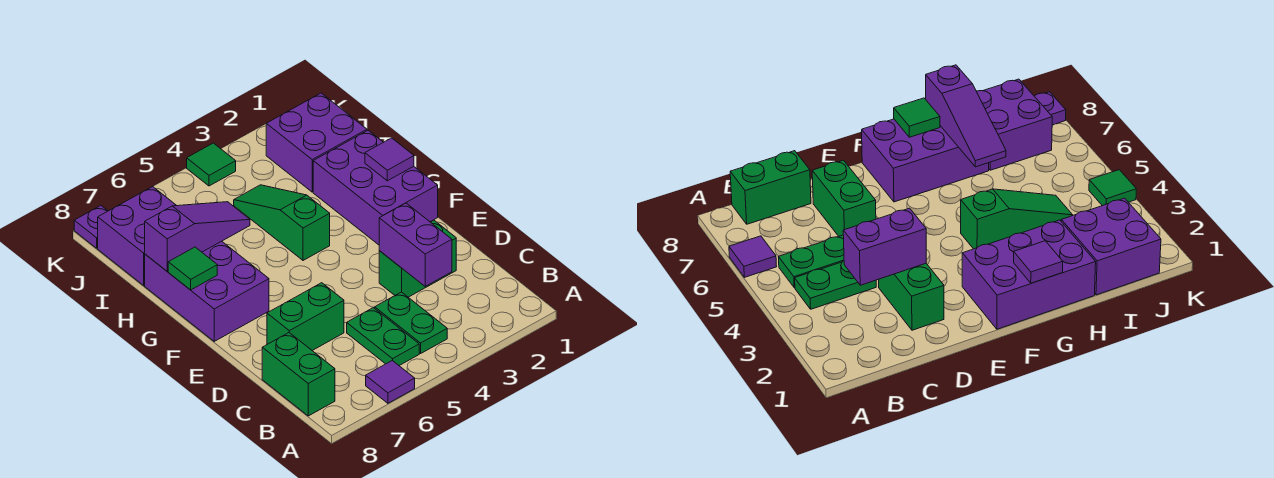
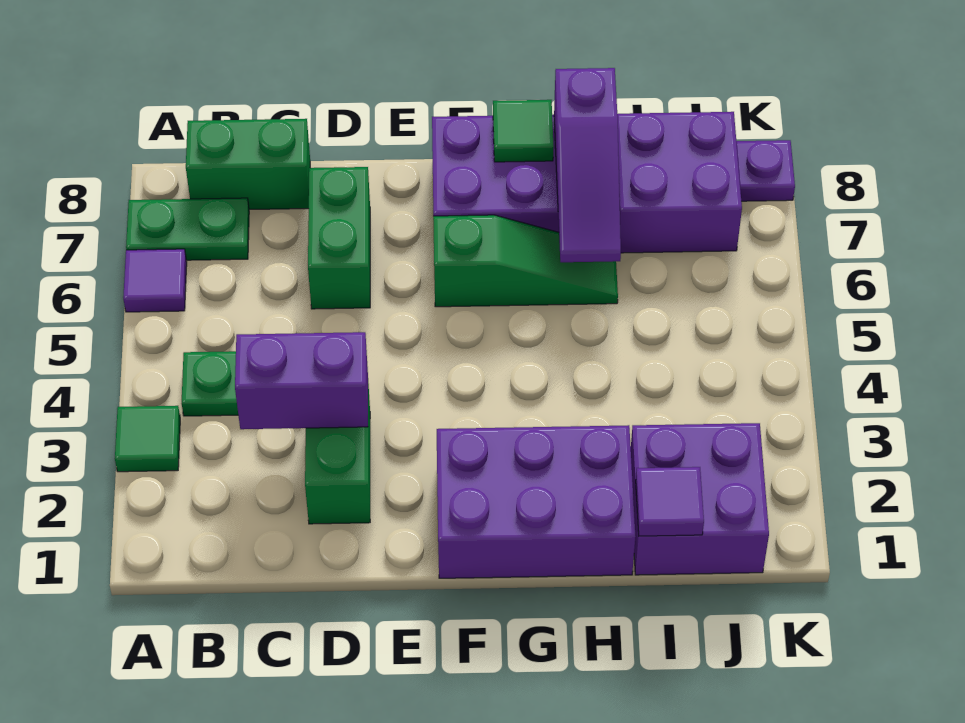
green plate B5:C5 level 1 -> green plate A7:B7 level 1
purple tile G1 level 2 -> purple tile I1 level 2
green slope G4:I4 level 1 top G -> green slope F6:H6 level 1 top F
green tile K4 level 1 -> green tile A3 level 1

